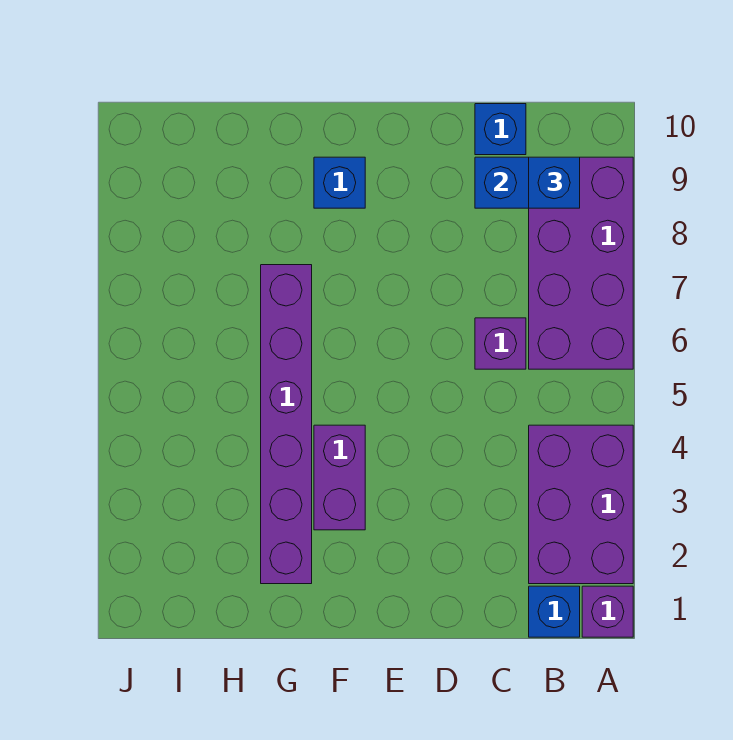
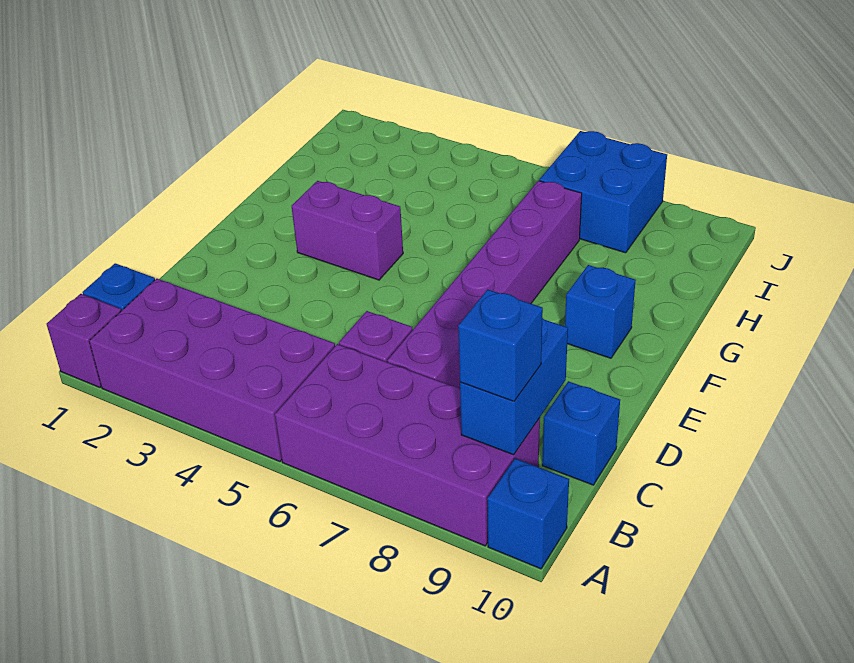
purple brick A2:B4 level 1 -> purple brick A2:B5 level 1
none -> blue brick A10 level 1
purple brick G2:G7 level 1 -> purple brick C7:H7 level 1
none -> blue brick I7:J8 level 1

